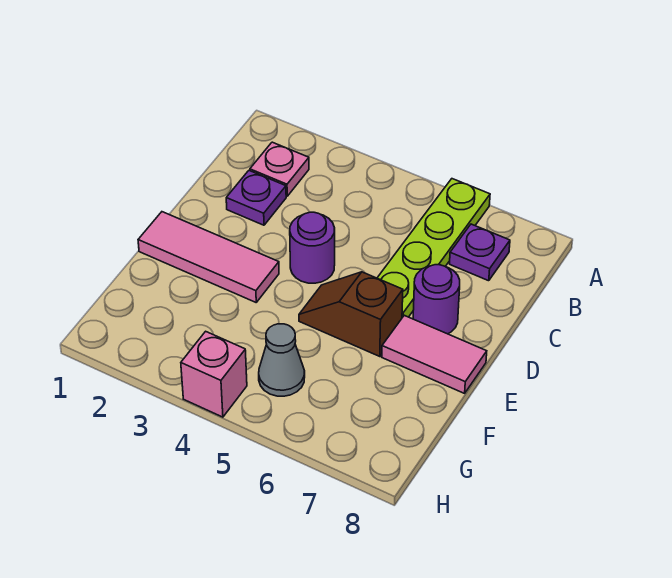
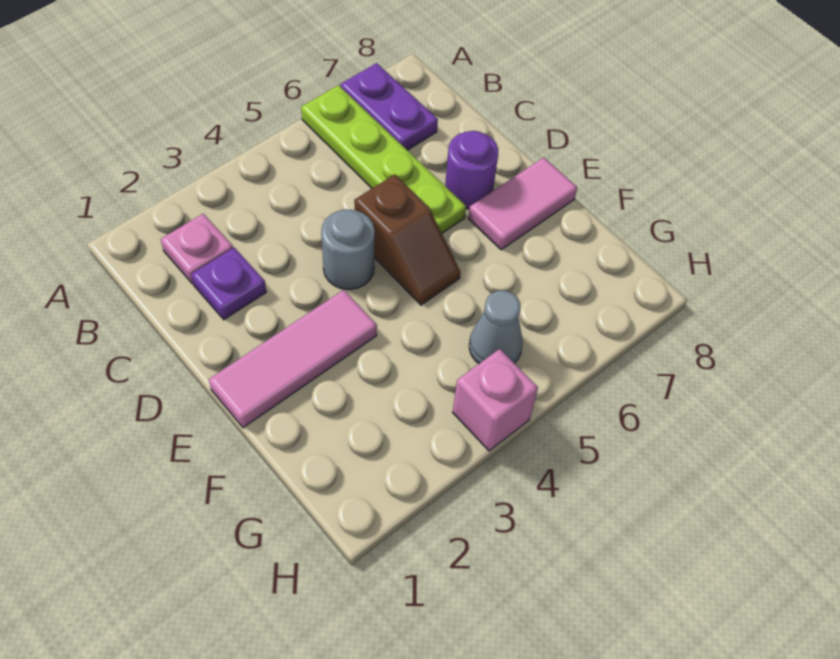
purple plate B7 level 1 -> purple plate A7:B7 level 1
purple round brick D4 level 1 -> grey round brick D4 level 1
brown slope E5:E6 level 1 top 6 -> brown slope D5:E5 level 1 top D

